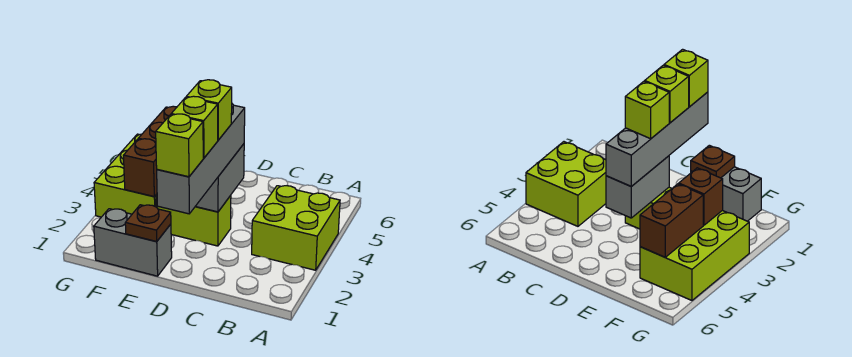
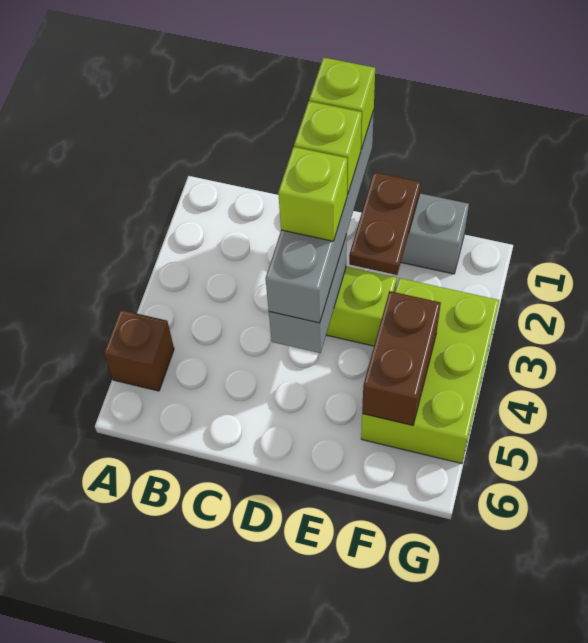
lime brick A3:B4 level 1 -> none
brown plate E1 level 2 -> brown plate E1:E2 level 2
brown brick F3 level 2 -> brown brick A5 level 1

